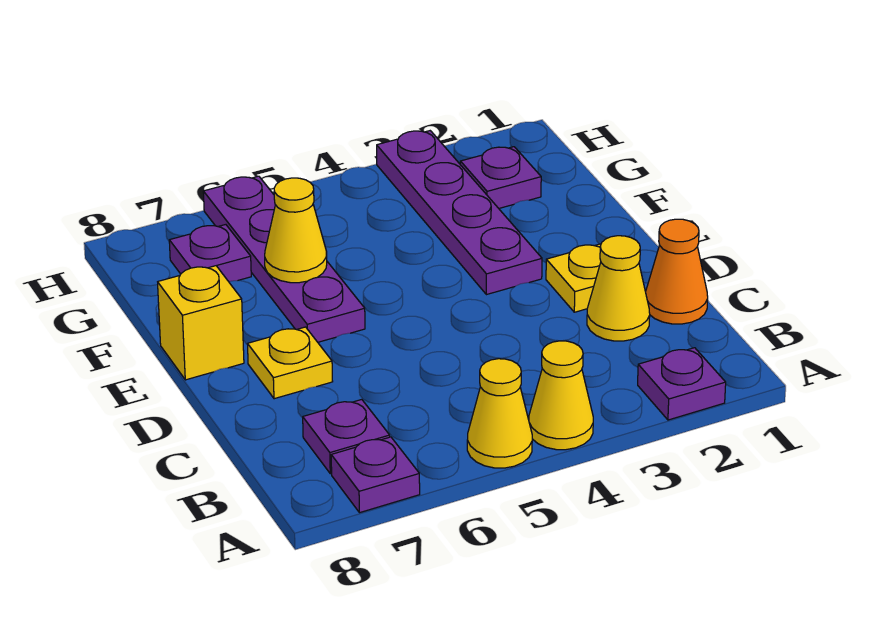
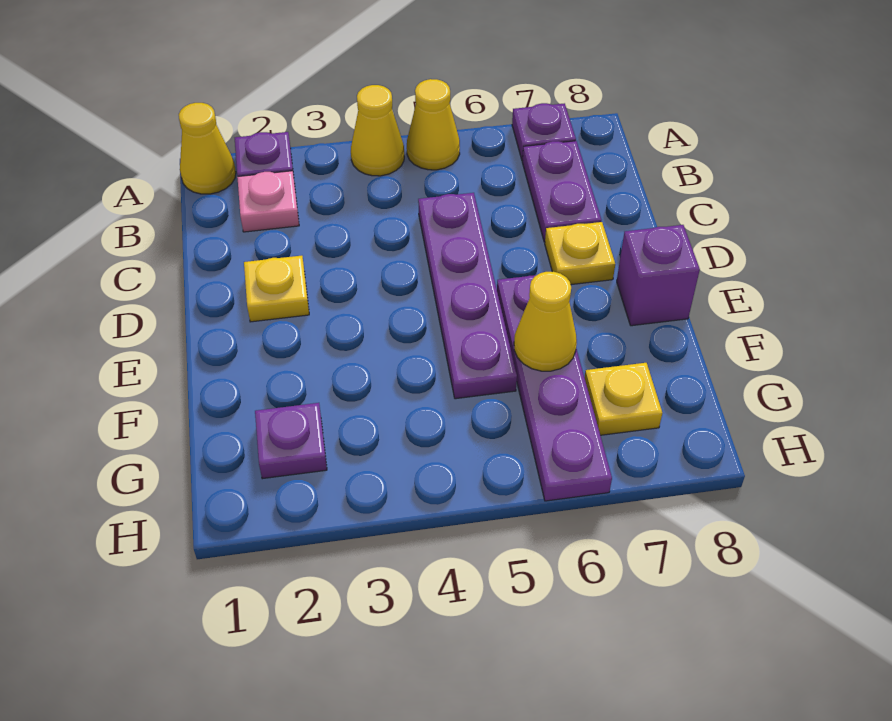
none -> pink plate B2 level 1
purple plate B7 level 1 -> purple plate B7:C7 level 1
orange cone C1 level 1 -> none
yellow cone C2 level 1 -> yellow cone A1 level 1
purple plate E3:H3 level 1 -> purple plate C5:F5 level 1
yellow brick E8 level 1 -> purple brick E8 level 1
purple plate G7 level 1 -> yellow plate G7 level 1

